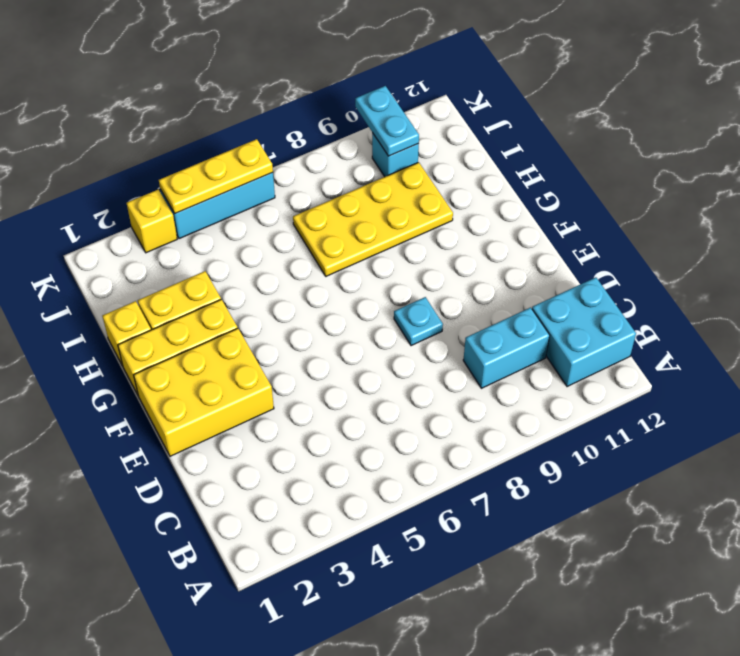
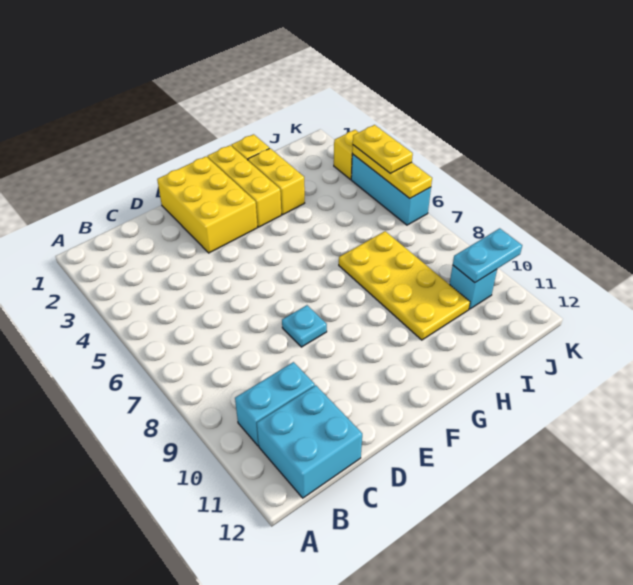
cyan brick C9:C10 level 1 -> cyan brick B10:C10 level 1
none -> yellow plate K4:K5 level 3

